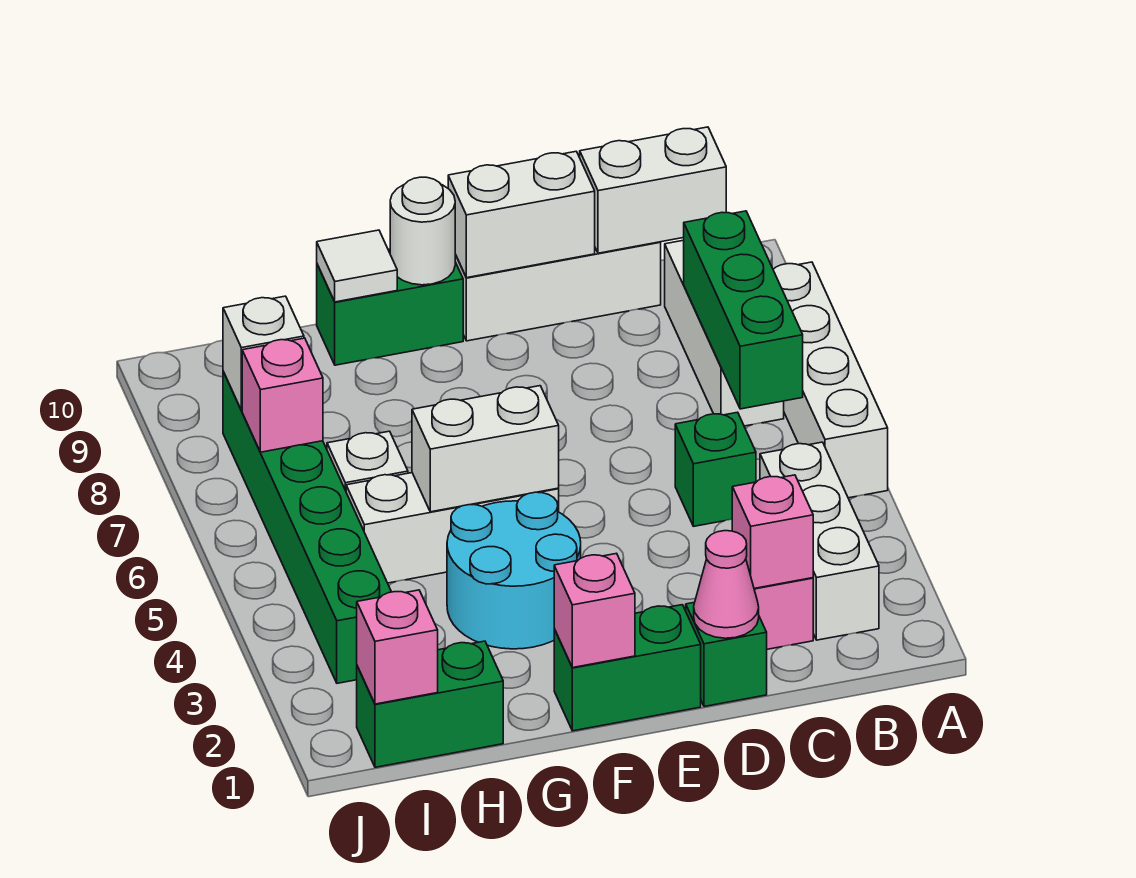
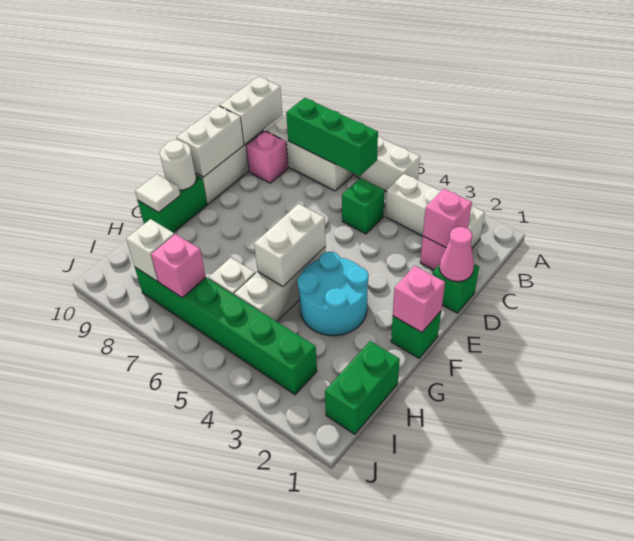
green brick E1:F1 level 1 -> green brick F1 level 1
pink brick I1 level 2 -> pink brick C9 level 1

